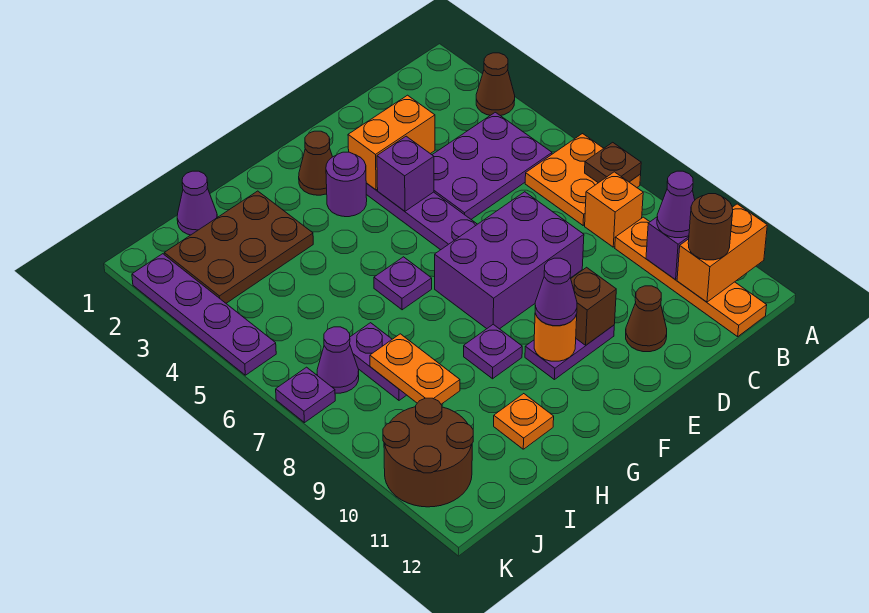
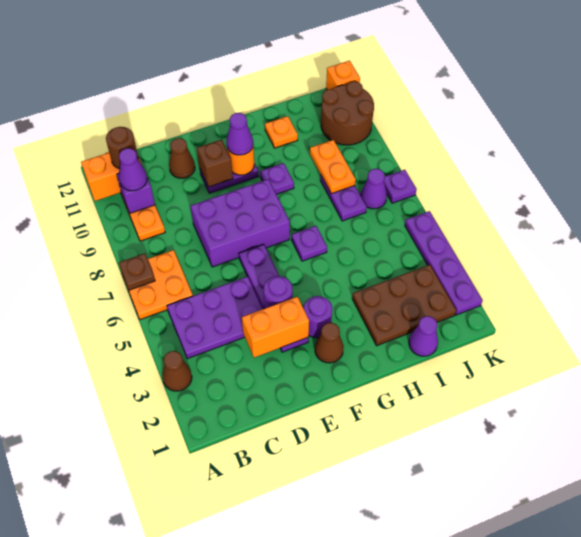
orange brick B8 level 1 -> orange brick K12 level 1
purple brick E4 level 2 -> purple round brick E4 level 2

